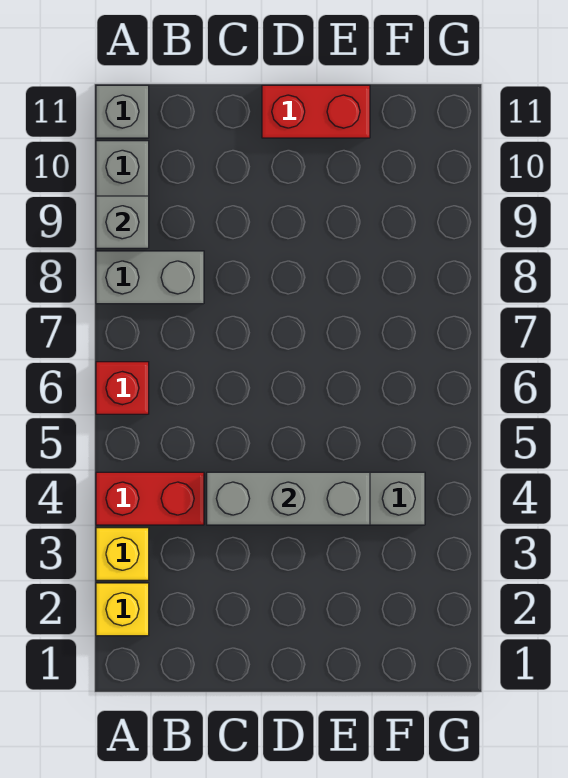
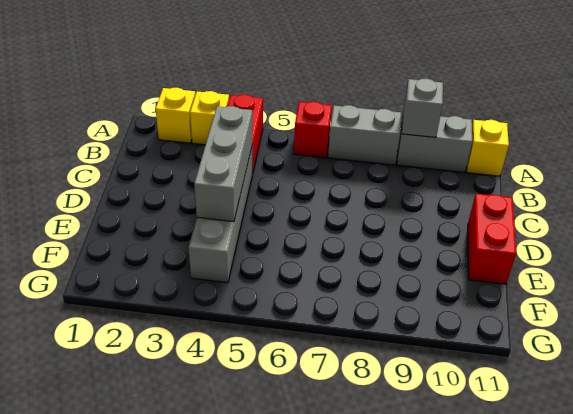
grey brick A8:B8 level 1 -> grey brick A7:A8 level 1
grey brick A11 level 1 -> yellow brick A11 level 1

